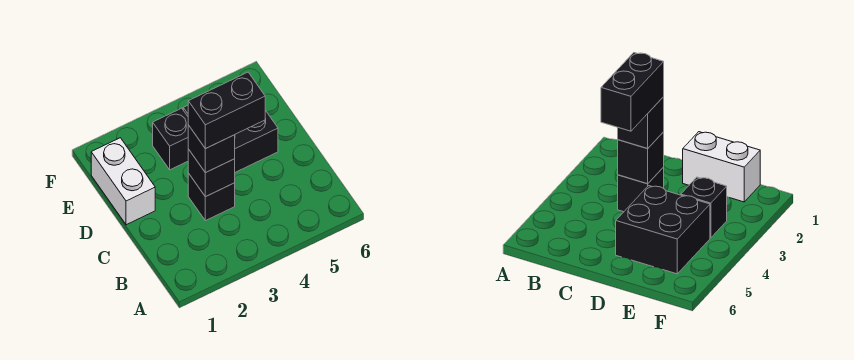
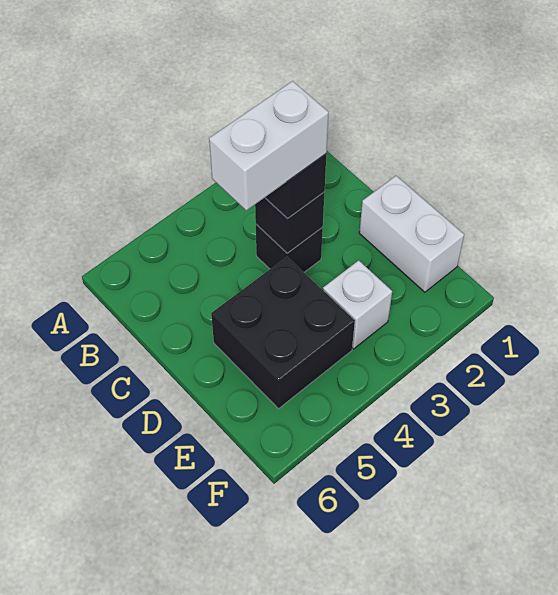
black brick C3:C4 level 4 -> white brick C3:C4 level 4
black brick E3 level 1 -> white brick E3 level 1

